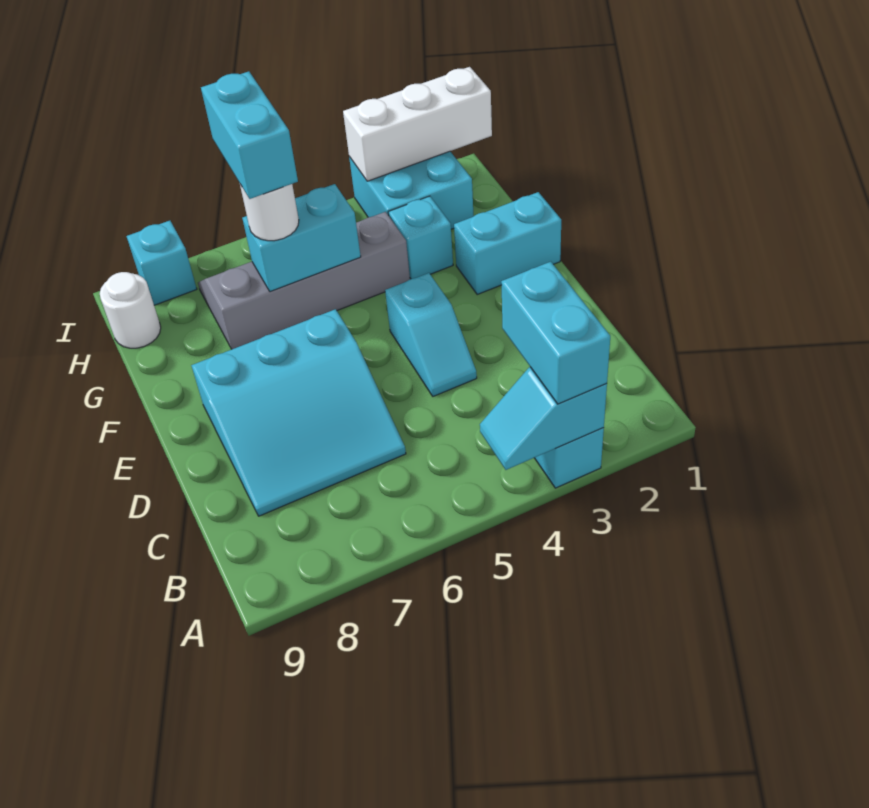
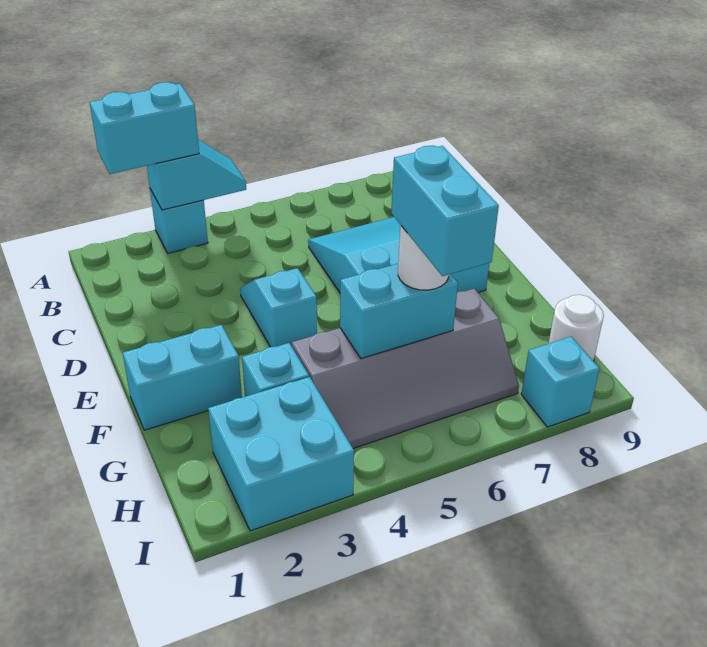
cyan brick A3:B3 level 3 -> cyan brick A2:A3 level 3
white brick I1:I3 level 2 -> none

